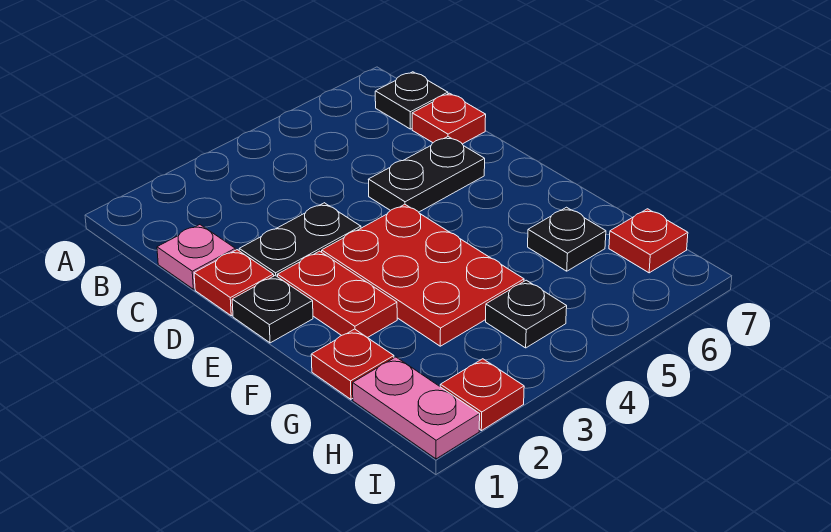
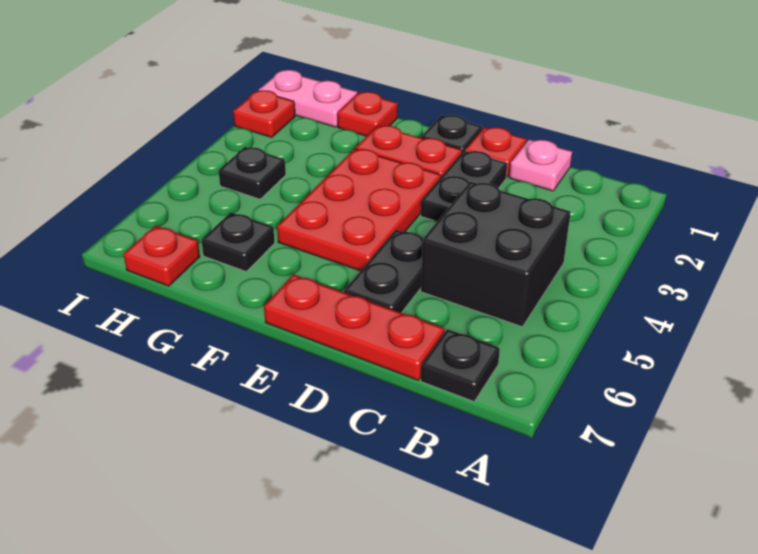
none -> black brick B4:C5 level 1
red plate C7 level 1 -> red plate C7:E7 level 1
red plate E3:G4 level 1 -> red plate E3:F5 level 1

